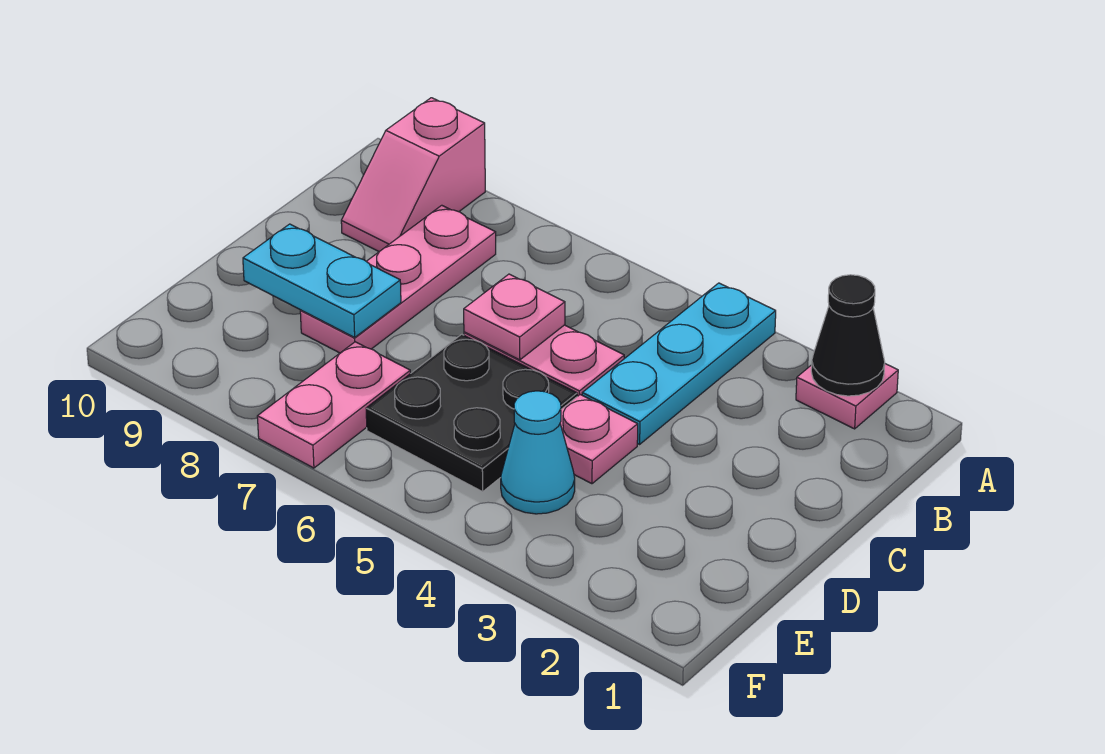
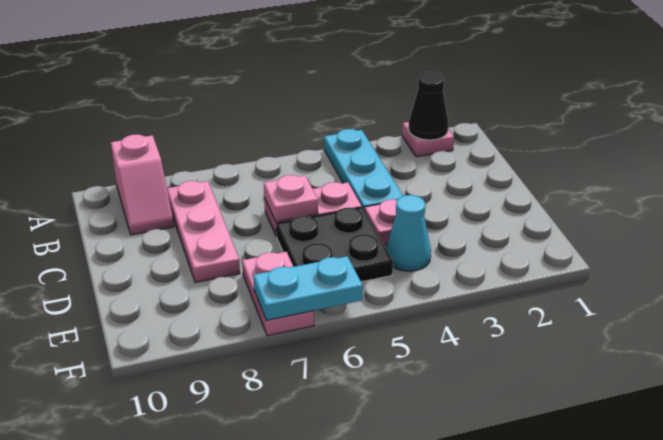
cyan plate D8:D9 level 2 -> cyan plate F6:F7 level 2

